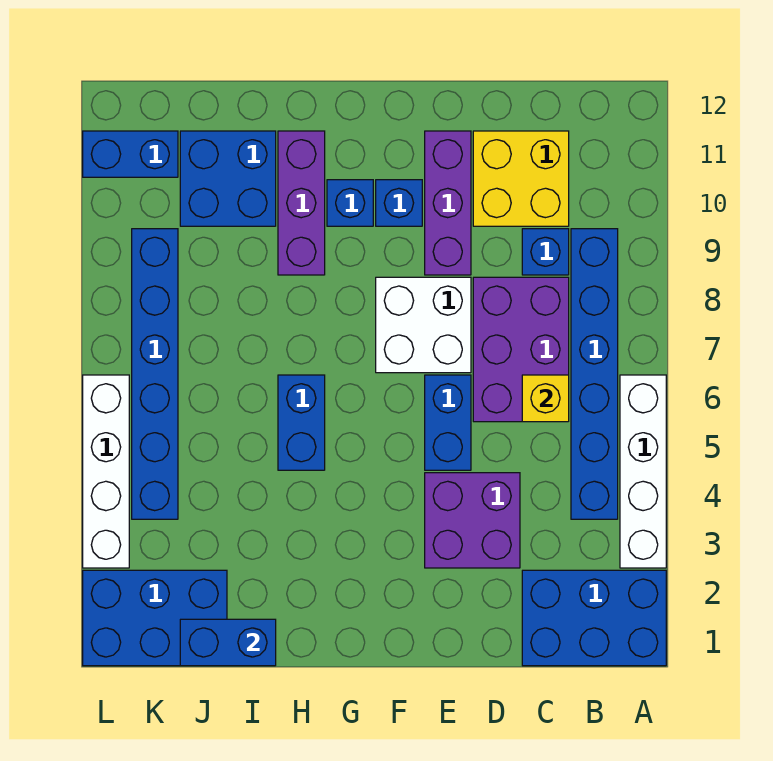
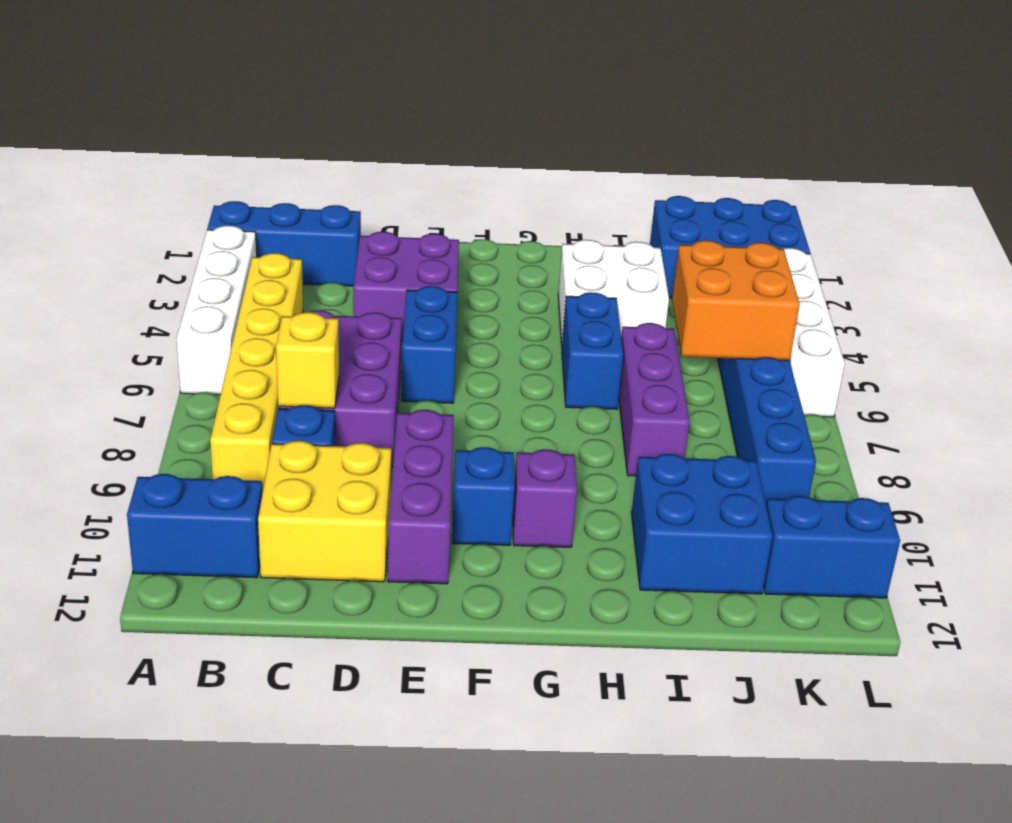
blue brick A1:C2 level 1 -> blue brick A2:C2 level 1
blue brick B4:B9 level 1 -> yellow brick B4:B9 level 1
yellow brick C6 level 2 -> yellow brick C8 level 2
white brick E7:F8 level 1 -> white brick H3:I4 level 1
blue brick G10 level 1 -> purple brick G10 level 1
purple brick H9:H11 level 1 -> purple brick I6:I8 level 1
blue brick I1:J1 level 2 -> blue brick A11:B11 level 1
none -> orange brick J5:K6 level 2

